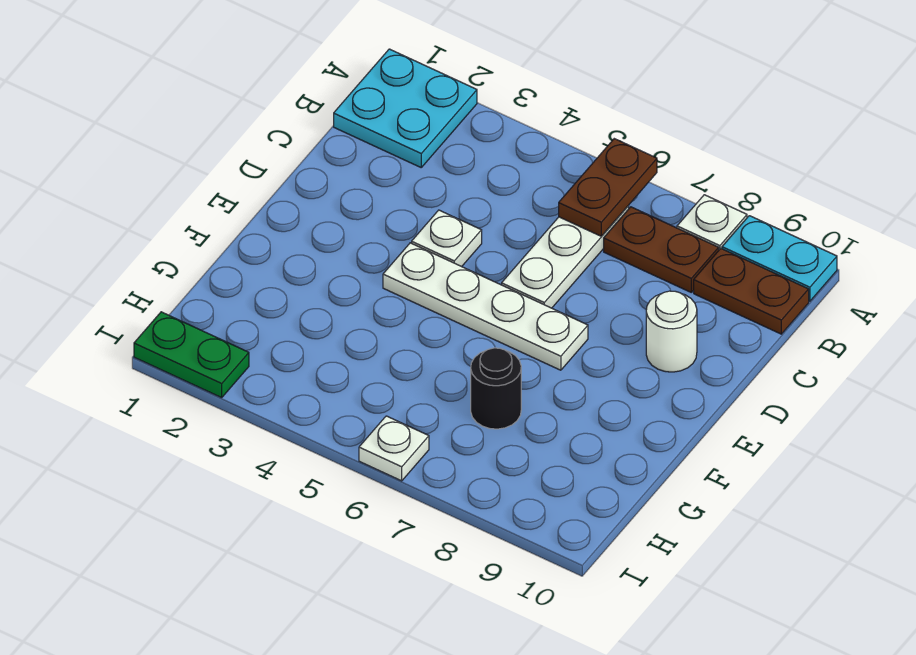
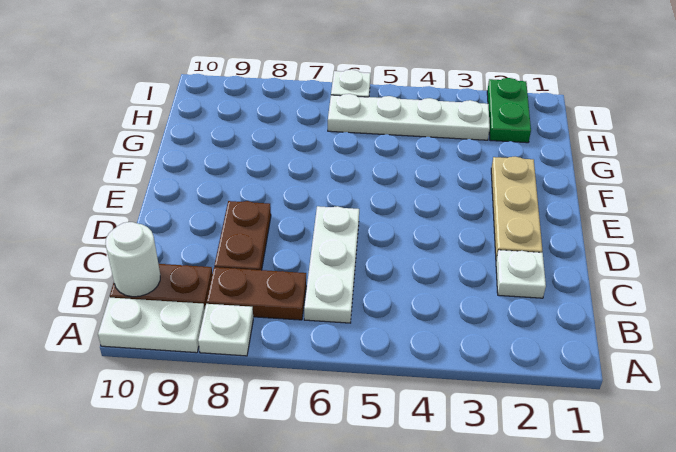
cyan plate A1:B2 level 1 -> none
brown plate A6:B6 level 2 -> brown plate C8:D8 level 1
cyan plate A9:A10 level 1 -> white plate A9:A10 level 1
none -> tan plate D2:F2 level 1
white plate D4 level 1 -> white plate C2 level 1
white round brick D9 level 1 -> white round brick B10 level 2
white plate E4:E7 level 1 -> white plate H3:H6 level 1
black round brick G7 level 1 -> none
green plate I1:I2 level 1 -> green plate H2:I2 level 1

